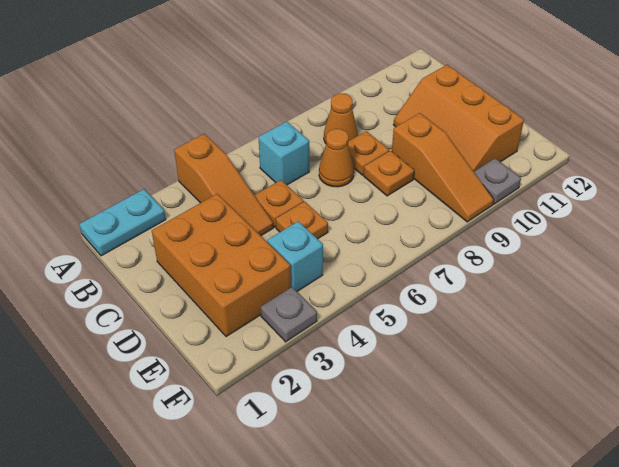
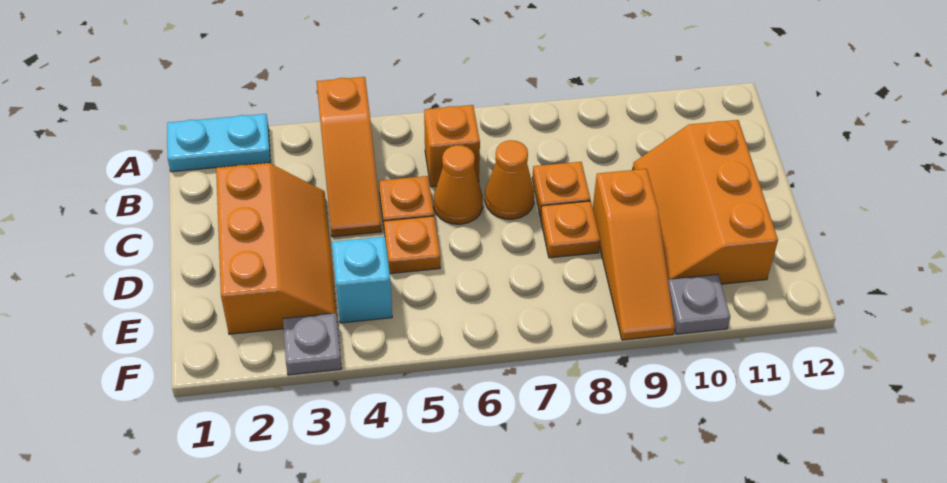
cyan brick B6 level 1 -> orange brick B6 level 1
orange cone B8 level 1 -> orange cone C6 level 1
orange brick C2:E3 level 1 -> orange slope C2:E3 level 1 top 2

